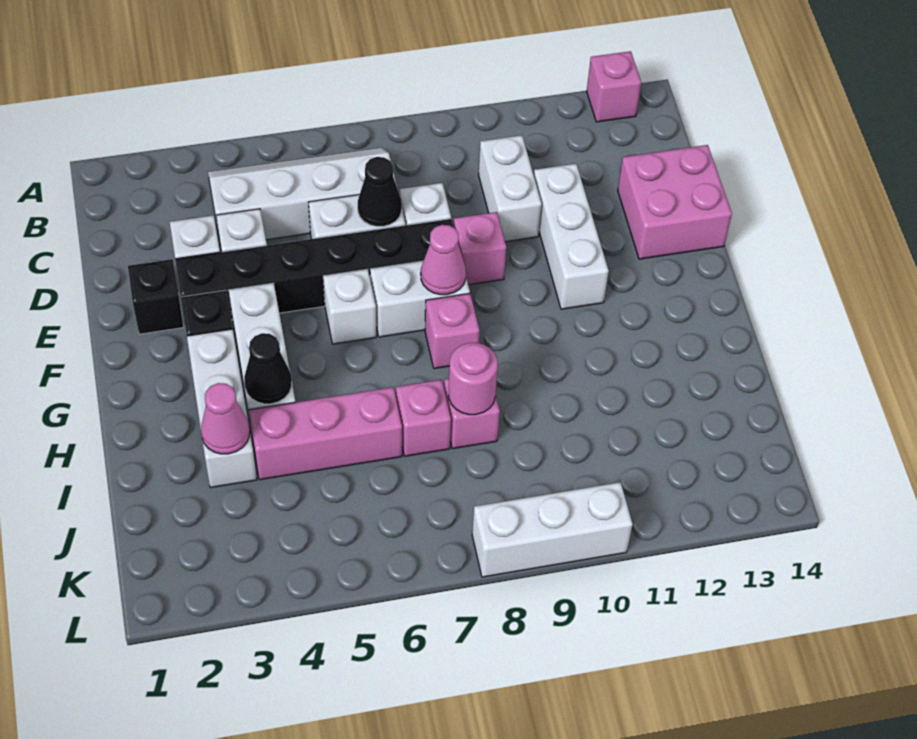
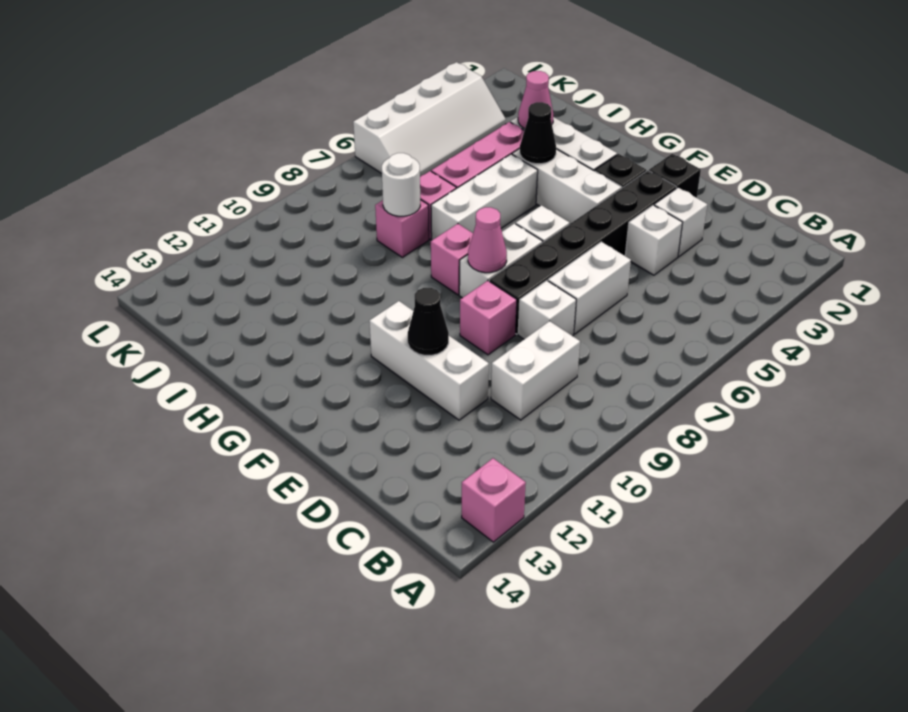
white slope B4:C7 level 1 top C -> white slope K3:L6 level 1 top L
white brick C10:D10 level 1 -> white brick C9:C10 level 1
black cone D7 level 2 -> black cone E11 level 2
pink brick D13:E14 level 1 -> none
pink round brick I8 level 2 -> white round brick I8 level 2
white brick L8:L10 level 1 -> white brick H5:H7 level 1

